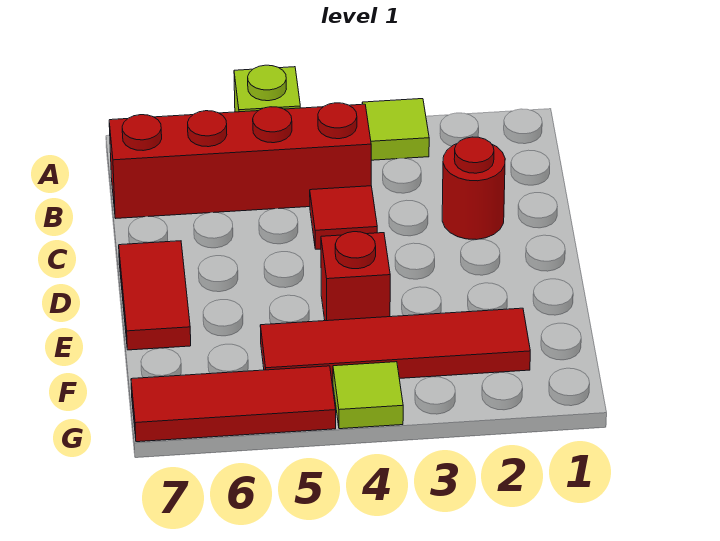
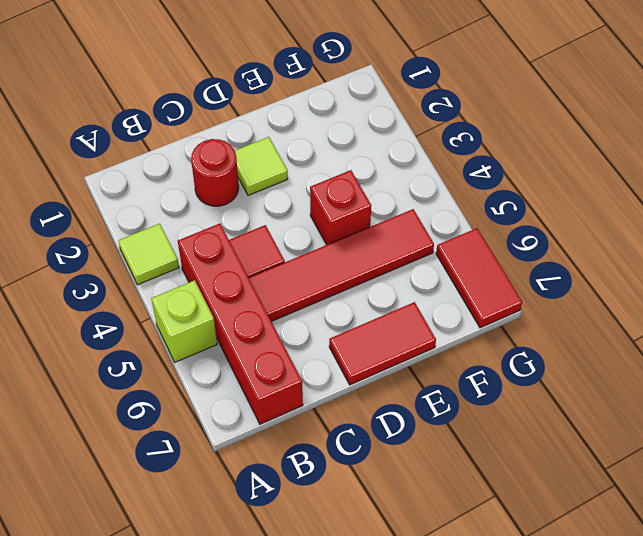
red tile F2:F5 level 1 -> red tile C5:F5 level 1
lime tile G4 level 1 -> lime tile D2 level 1
red tile G5:G7 level 1 -> red tile G6:G7 level 1

